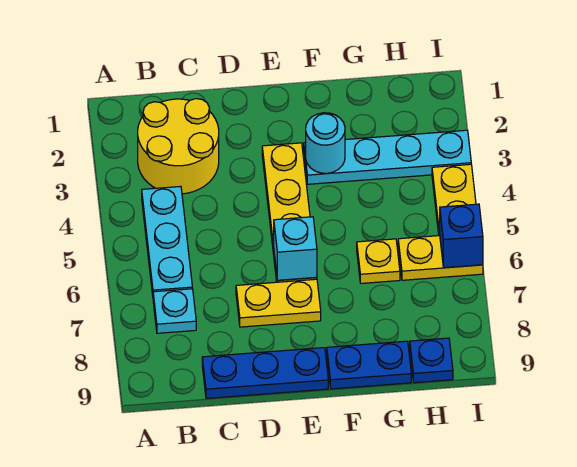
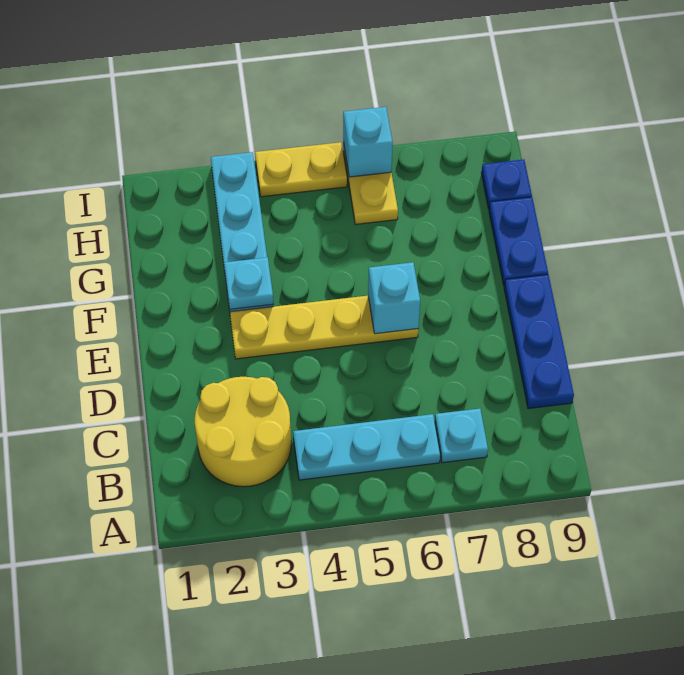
yellow plate D7:E7 level 1 -> none
cyan round brick F3 level 2 -> cyan plate F3 level 2
yellow plate G6 level 1 -> none
blue brick I6 level 2 -> cyan brick I6 level 2

